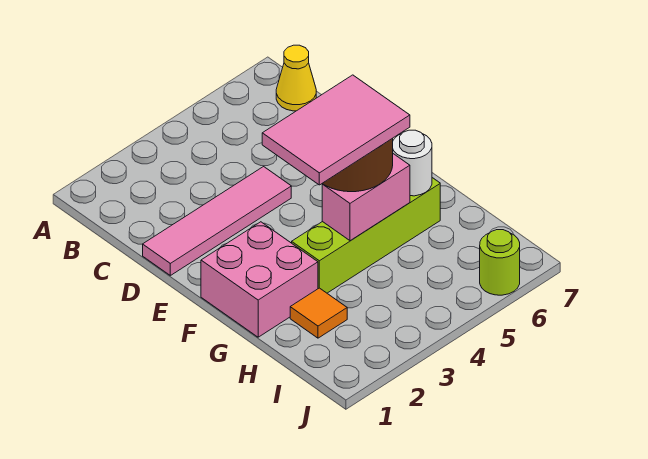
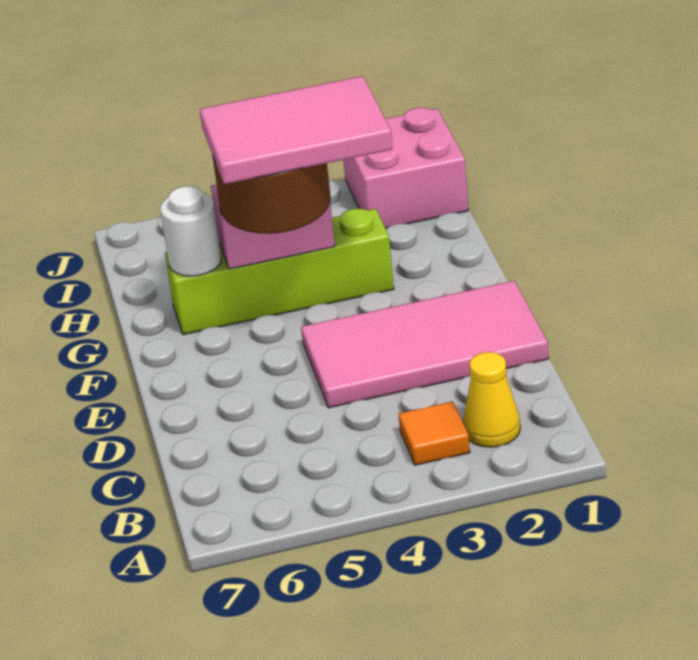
yellow cone B7 level 1 -> yellow cone B2 level 1
pink tile D1:D4 level 1 -> pink tile D1:E4 level 1
pink brick F1:G2 level 1 -> pink brick I1:J2 level 1
orange tile H2 level 1 -> orange tile B3 level 1
lime round brick J6 level 1 -> none

